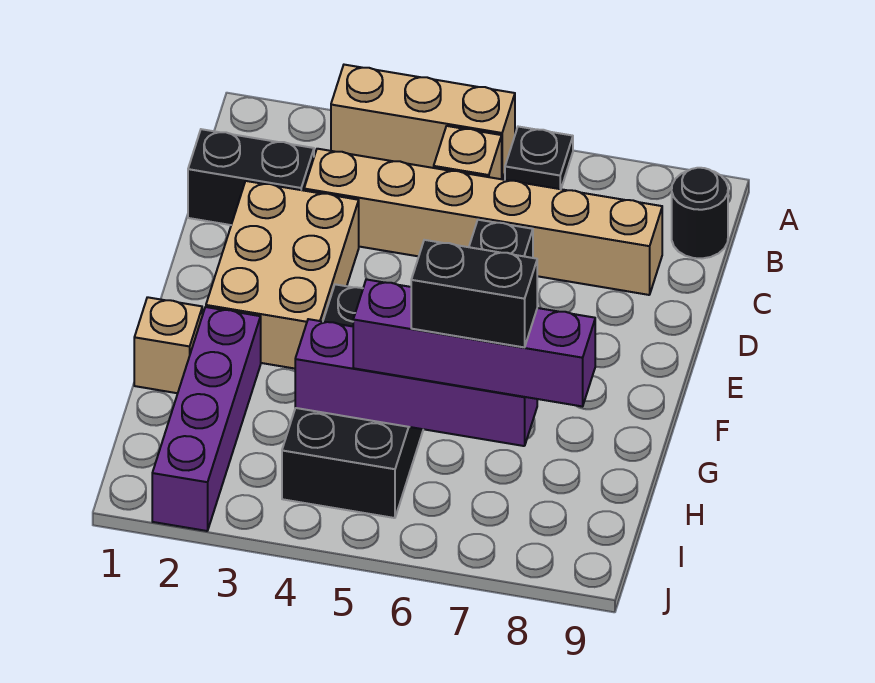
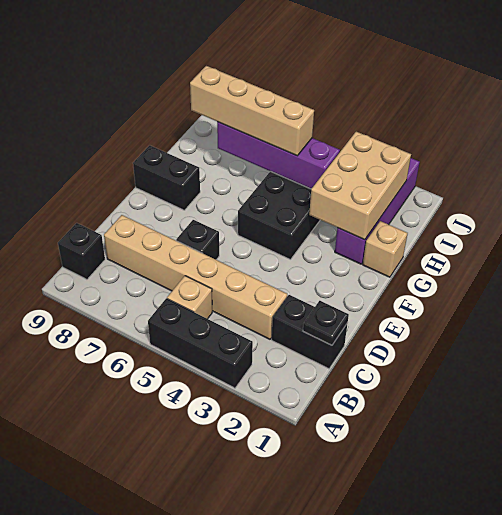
tan brick A3:A5 level 1 -> black brick A3:A5 level 1
black plate A6 level 1 -> black plate C1 level 2
black round brick B9 level 1 -> black brick B9 level 1
tan brick D2:F3 level 1 -> tan brick G2:I3 level 2
purple brick H5:H8 level 3 -> tan brick H5:H8 level 3
black brick H6:H7 level 4 -> black brick F8:F9 level 1

